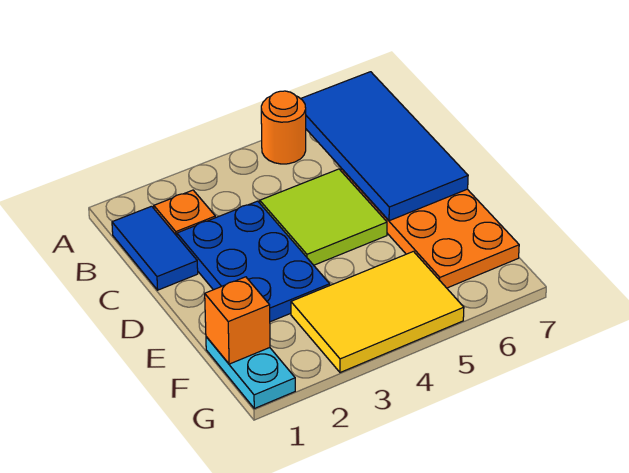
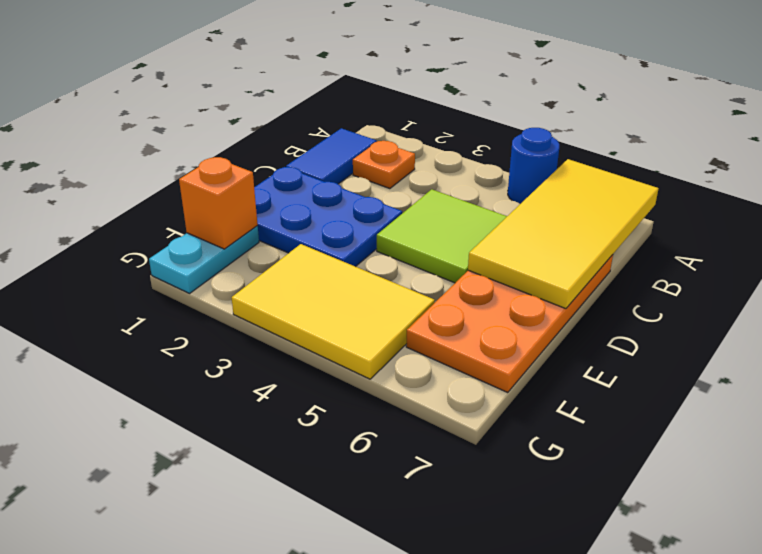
orange round brick A5 level 1 -> blue round brick A5 level 1
blue tile A6:D7 level 2 -> yellow tile A6:D7 level 2
blue plate C2:E3 level 1 -> blue plate D1:E3 level 1

